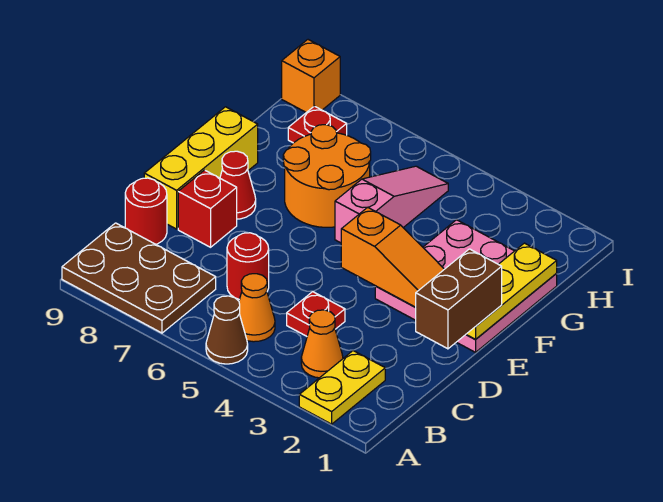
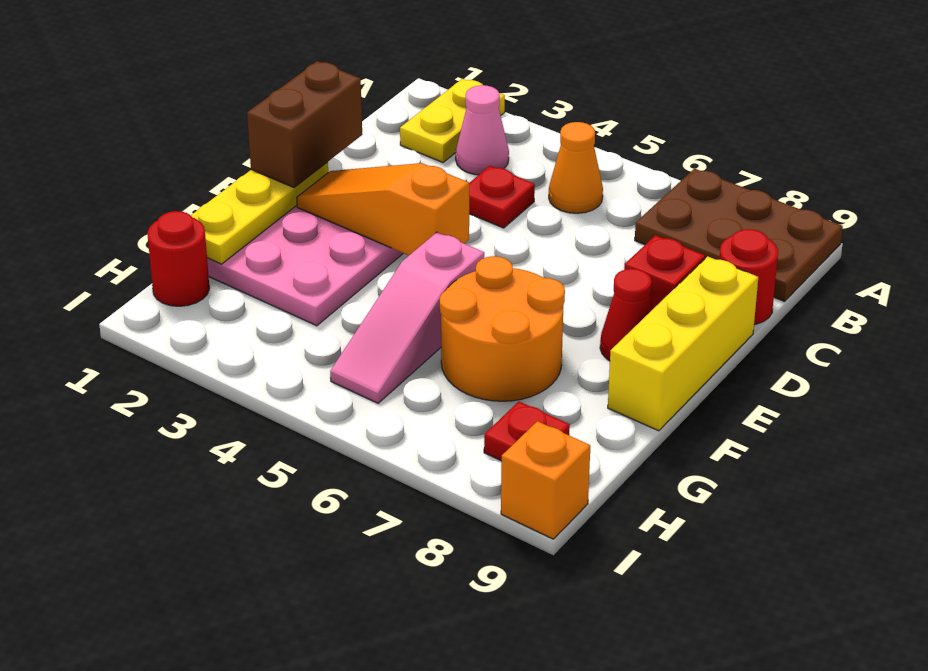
brown cone A5 level 1 -> none
orange cone B3 level 1 -> pink cone B3 level 1
red round brick C6 level 1 -> red round brick H1 level 1

